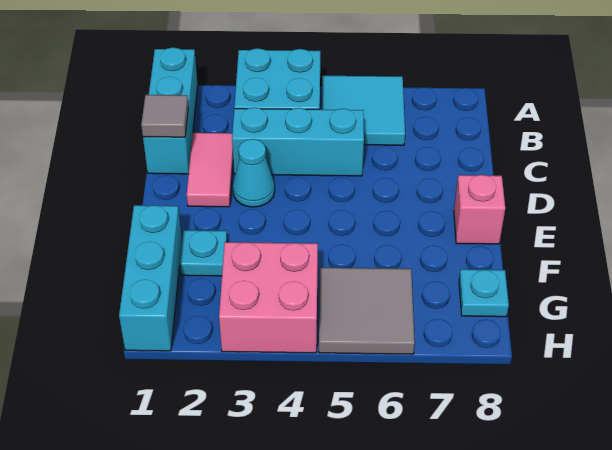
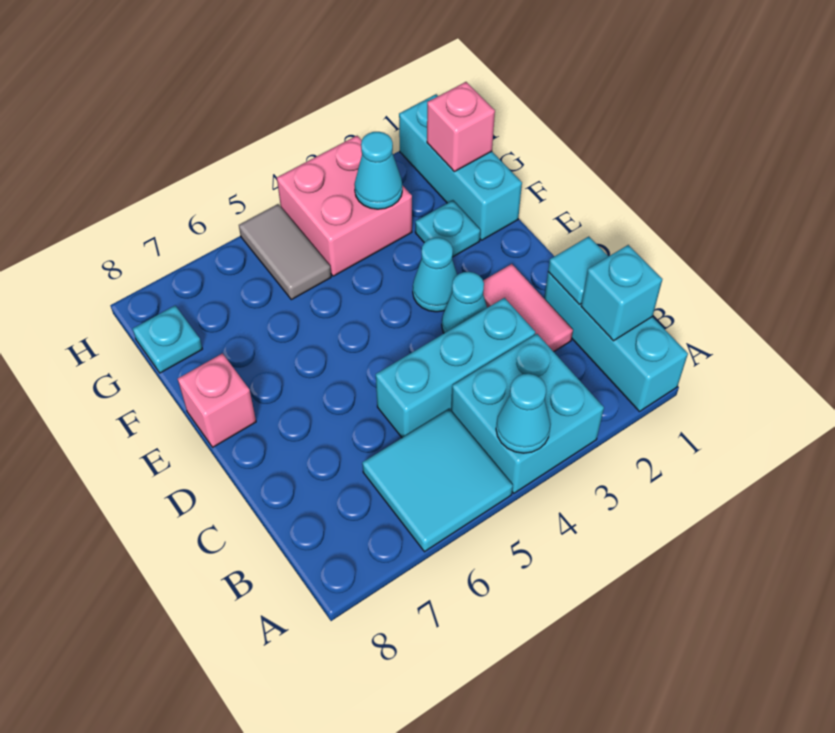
none -> cyan cone A4 level 2
none -> cyan brick B1 level 2
grey tile C1 level 2 -> cyan tile C1 level 2
none -> cyan cone E3 level 1
none -> pink brick G1 level 2
none -> cyan cone G3 level 2
grey tile G5:H6 level 1 -> grey tile G5:H5 level 1

